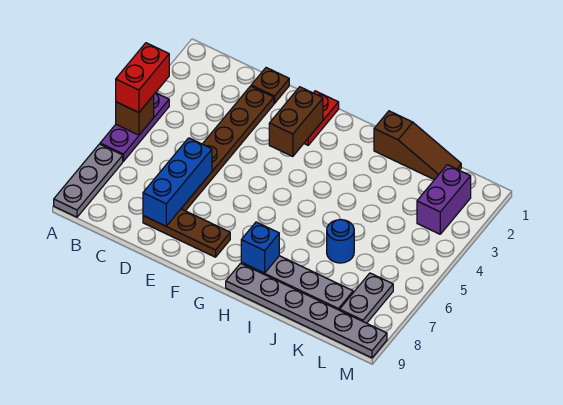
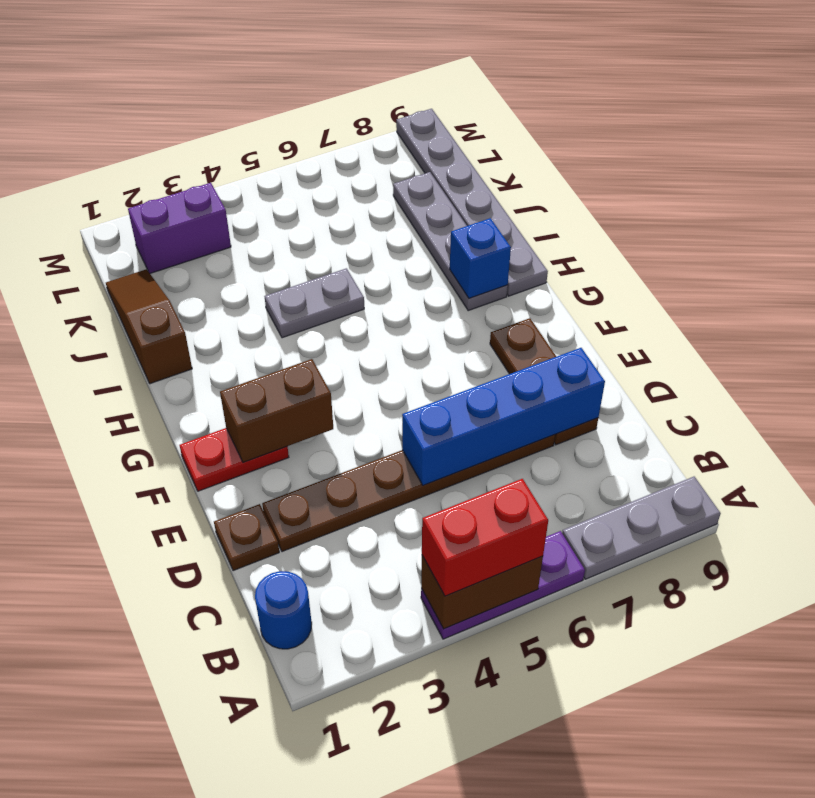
brown brick A5 level 2 -> brown brick A4:A5 level 2
blue brick D6:D8 level 2 -> blue brick D5:D8 level 2
blue round brick J6 level 1 -> blue round brick B1 level 1
grey plate L7:L8 level 1 -> grey plate I4:I5 level 1

